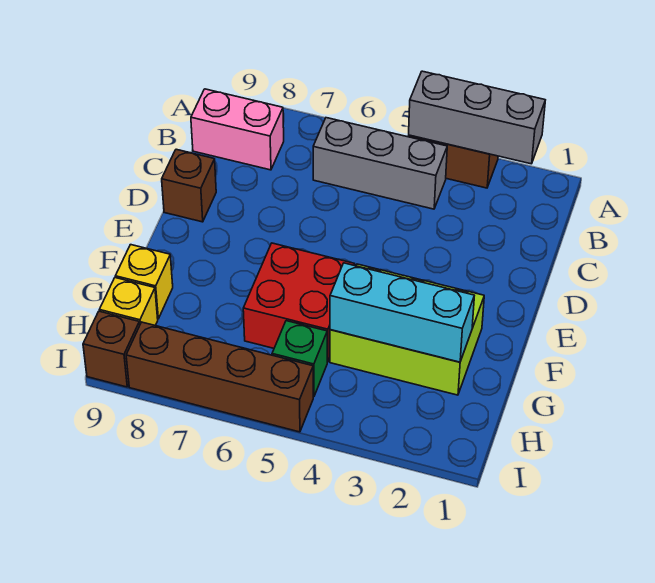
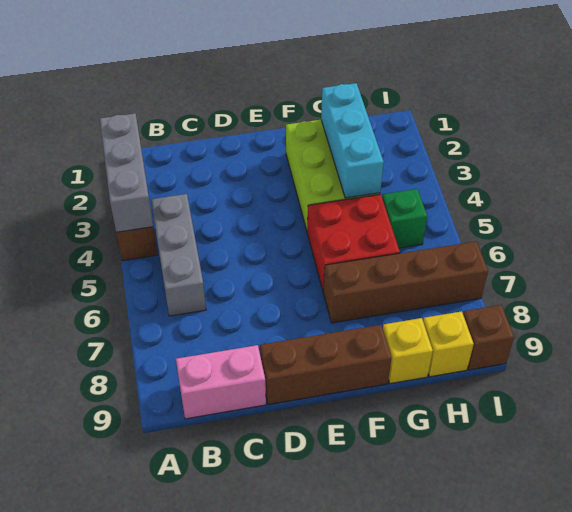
pink brick B8:B9 level 1 -> pink brick B9:C9 level 1
brown brick D9 level 1 -> brown brick D9:F9 level 1
brown brick I5:I8 level 1 -> brown brick F7:I7 level 1

